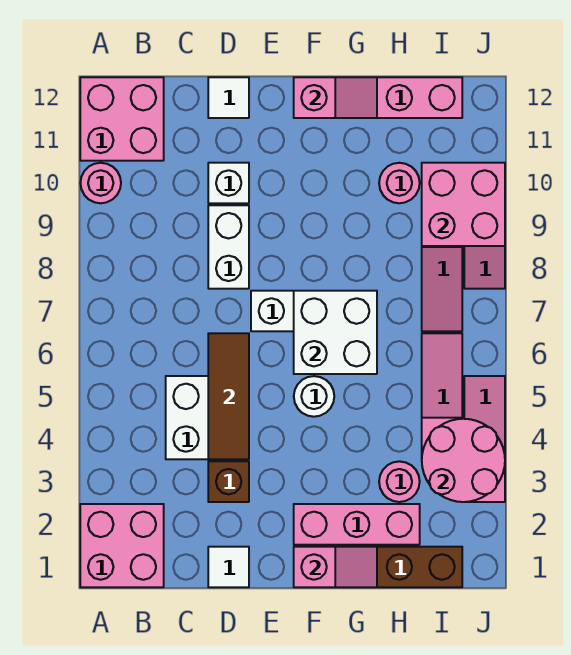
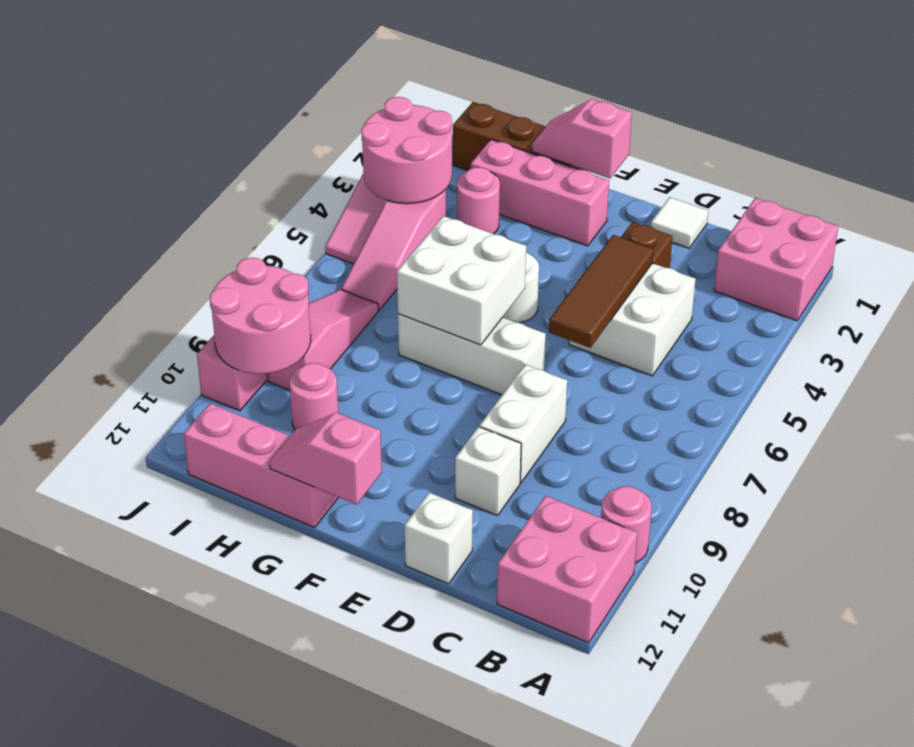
white tile D12 level 1 -> white brick D12 level 1
pink brick I9:J10 level 2 -> pink round brick I9:J10 level 2

